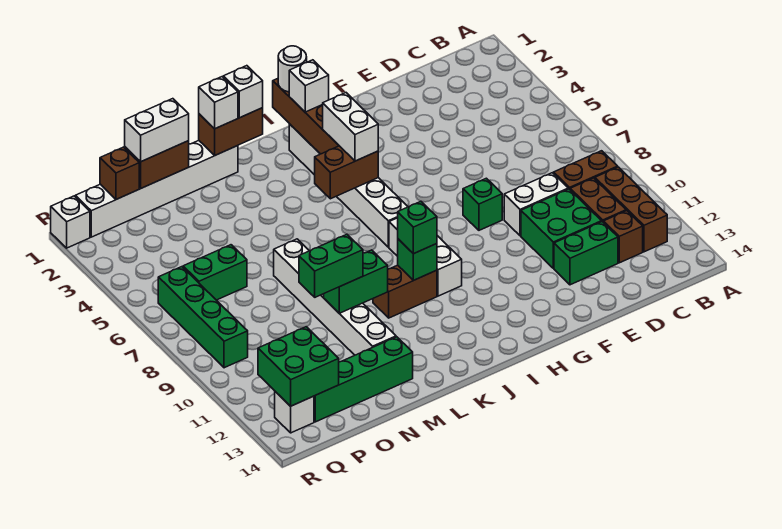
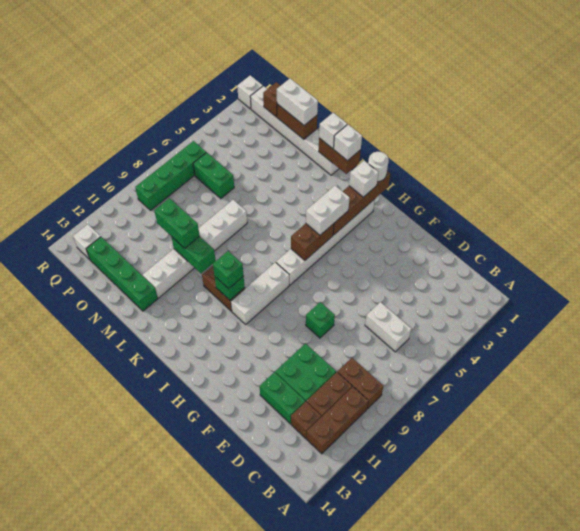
white brick D9:E9 level 1 -> white brick C6:D6 level 1
brown brick I5:J5 level 2 -> brown brick I5:I6 level 2
green brick P12:Q13 level 2 -> none

